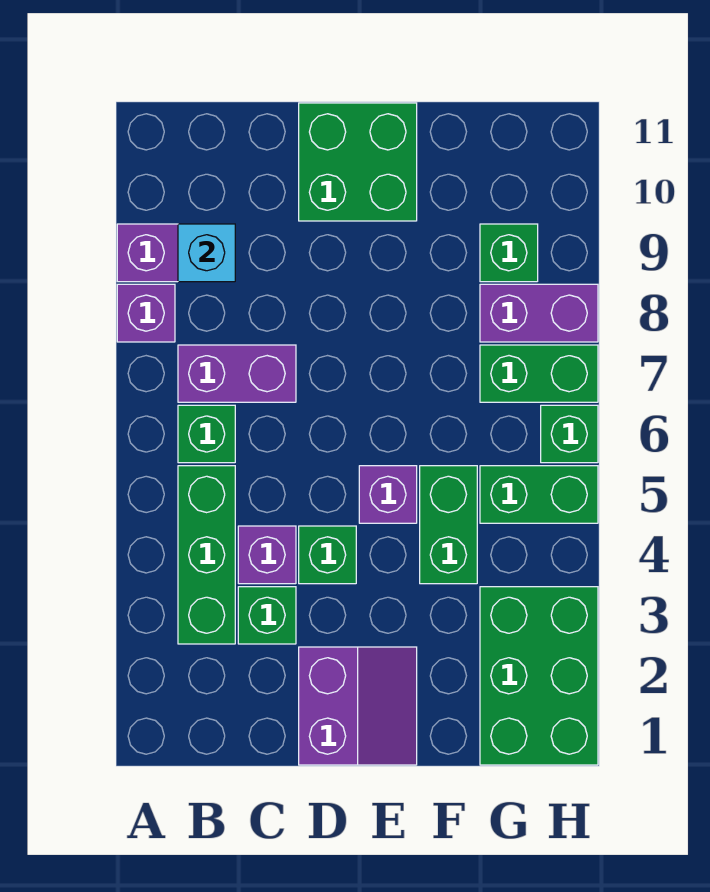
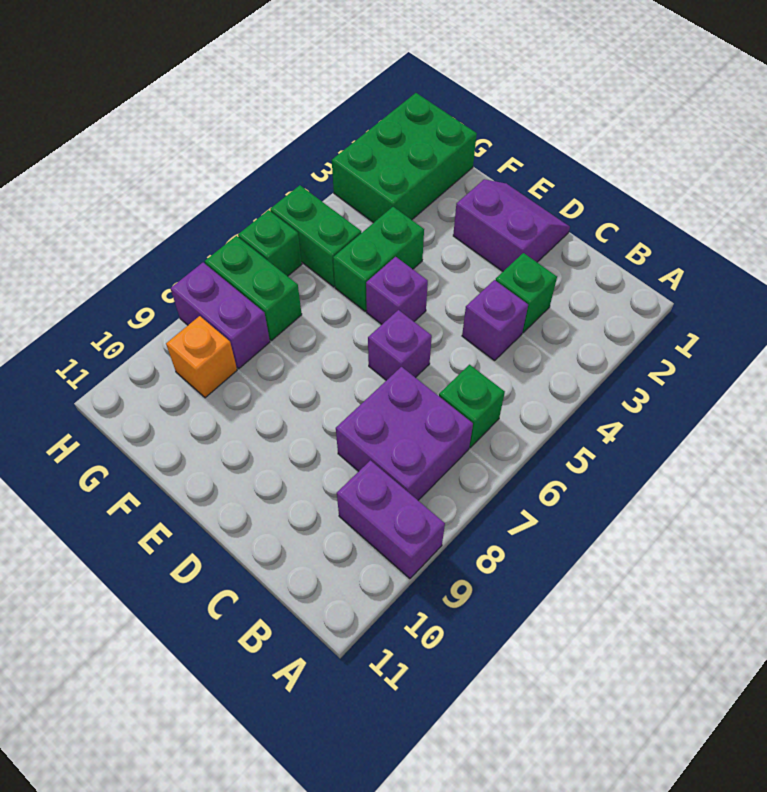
purple brick A8 level 1 -> purple brick D6 level 1
green brick B3:B5 level 1 -> none
purple brick B7:C7 level 1 -> purple brick B7:C8 level 1
cyan brick B9 level 2 -> none
purple slope D1:E2 level 1 top D -> purple slope D1:E2 level 1 top 2
green brick D4 level 1 -> none
green brick D10:E11 level 1 -> none
green brick G9 level 1 -> orange brick G9 level 1

